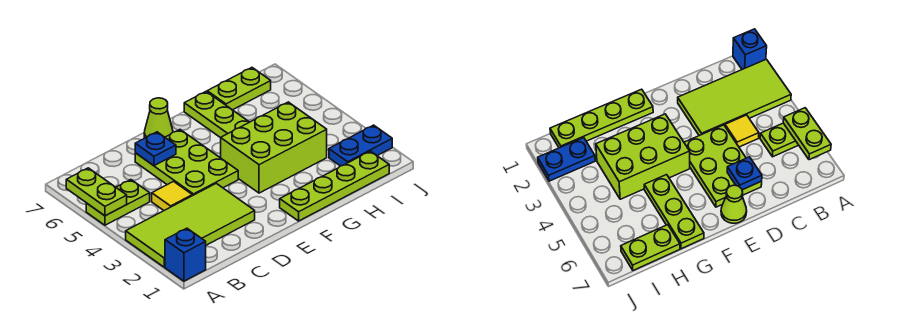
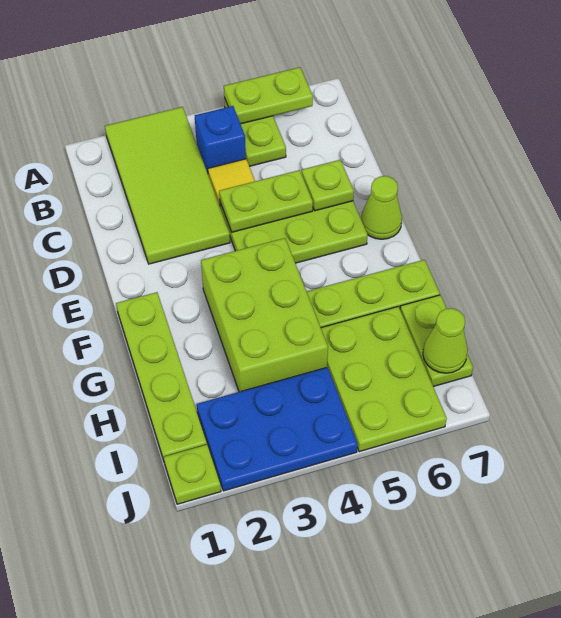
blue brick A1 level 1 -> blue brick B4 level 1
none -> lime plate D4:D5 level 2
blue plate D6 level 2 -> lime plate D6 level 2
none -> lime plate H5:J6 level 1
blue plate I2:J2 level 1 -> blue plate I2:J4 level 1
none -> lime cone I7 level 2
none -> lime plate J1 level 1

